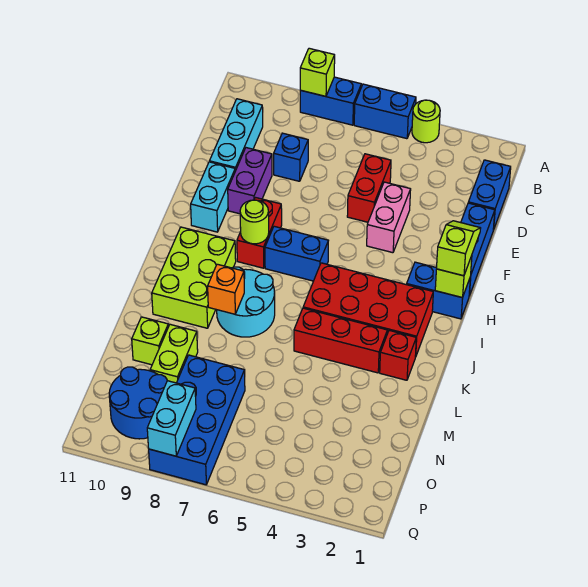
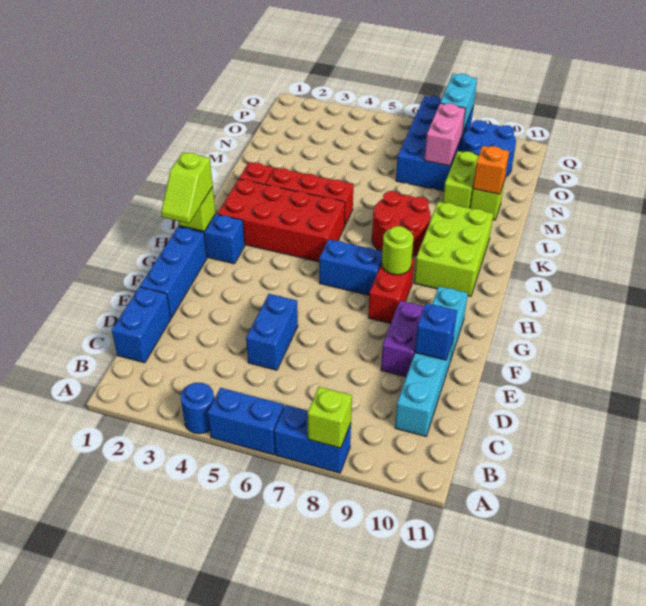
lime round brick A4 level 1 -> blue round brick A4 level 1
red brick D5:E5 level 1 -> blue brick D5:E5 level 1
blue brick D8 level 1 -> blue brick E10 level 2
pink brick E4:F4 level 1 -> pink brick N8:O8 level 2
cyan round brick J7:K8 level 1 -> red round brick J7:K8 level 1
orange brick K8 level 2 -> orange brick M10 level 2

